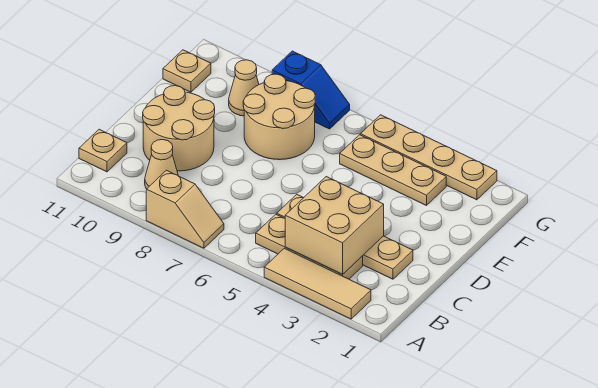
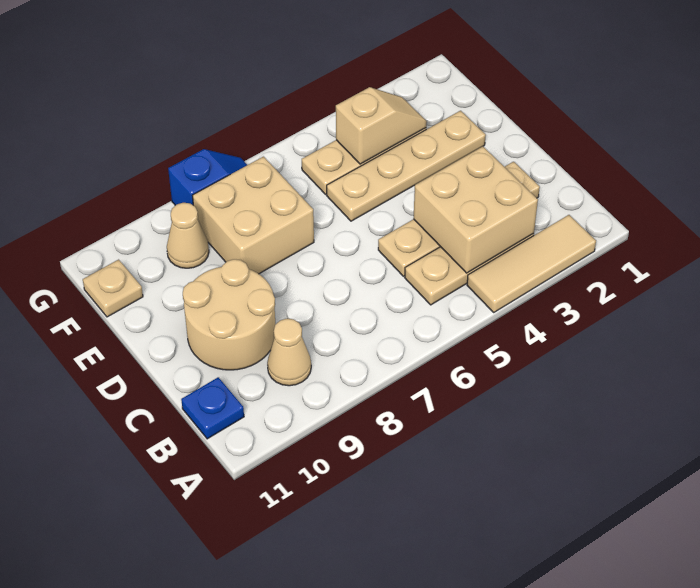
tan slope A7:A8 level 1 top 8 -> tan slope F3:F4 level 2 top 4
tan plate B11 level 1 -> blue plate B11 level 1
tan round brick E7:F8 level 1 -> tan brick E7:F8 level 1
tan plate G2:G5 level 1 -> tan plate E2:E5 level 1

